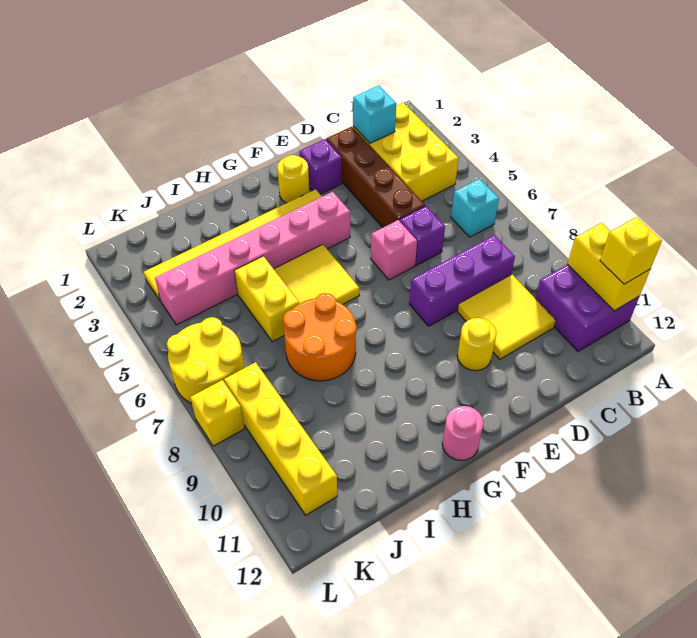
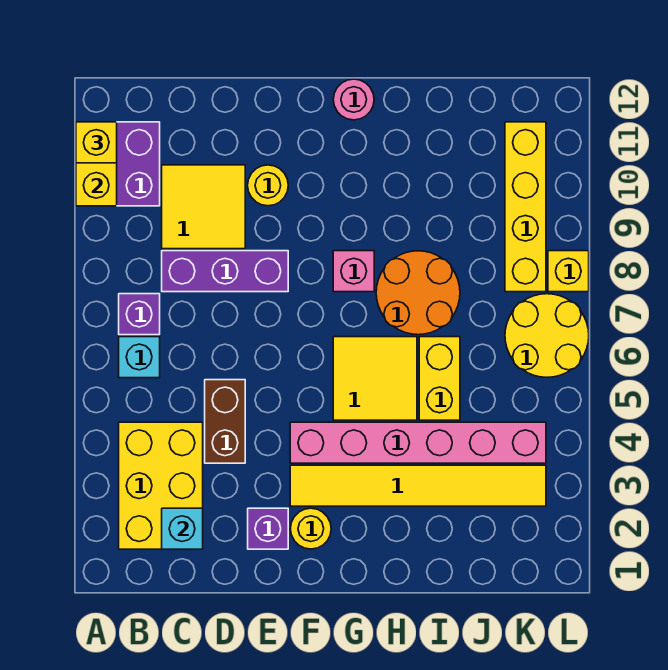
brown brick D2:D5 level 1 -> brown brick D4:D5 level 1
purple brick D6 level 1 -> purple brick B7 level 1
pink brick E6 level 1 -> pink brick G8 level 1

